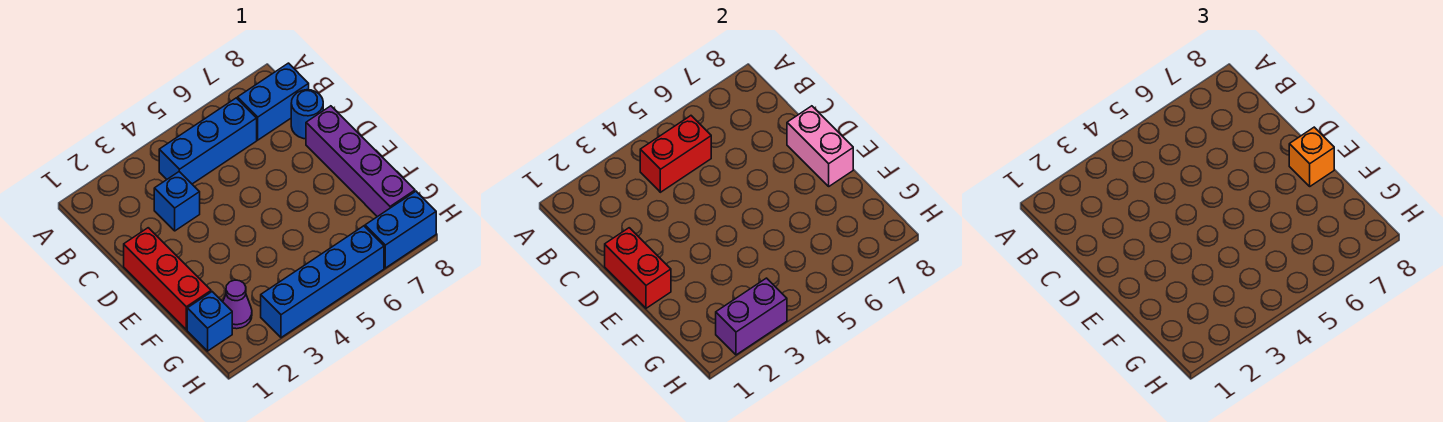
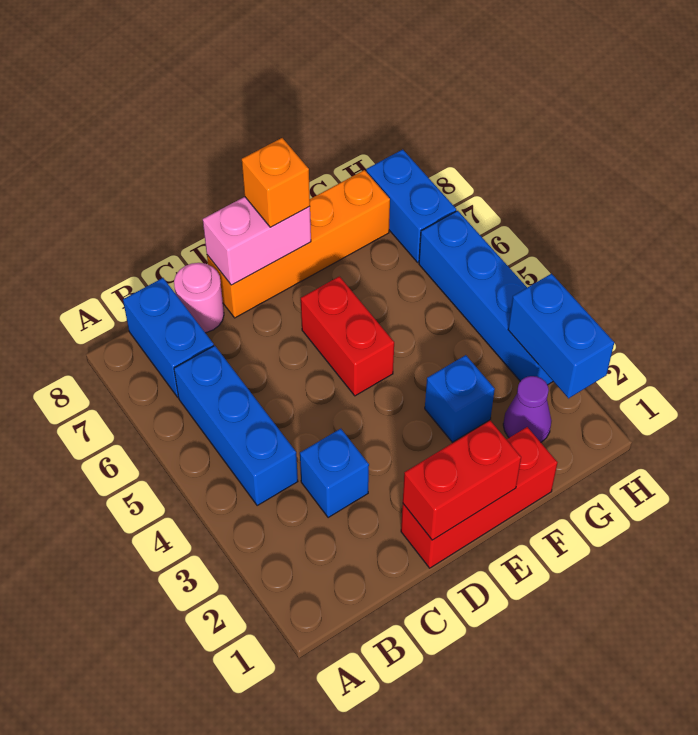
red brick B4:B5 level 2 -> red brick E5:E6 level 1
blue round brick C8 level 1 -> pink round brick C8 level 1
purple brick D8:G8 level 1 -> orange brick D8:G8 level 1
blue brick G1 level 1 -> blue brick F3 level 1
purple brick H2:H3 level 2 -> blue brick H2:H3 level 2

